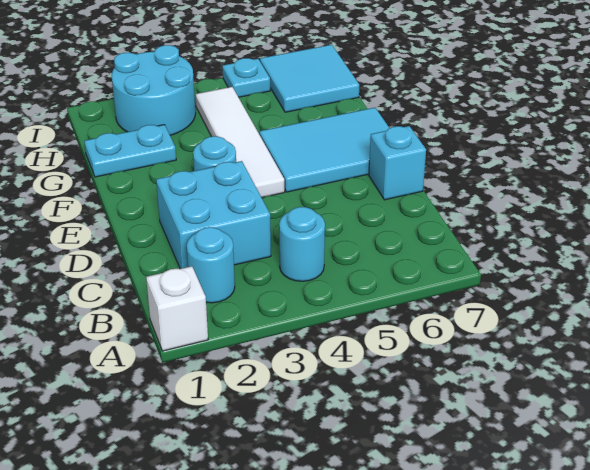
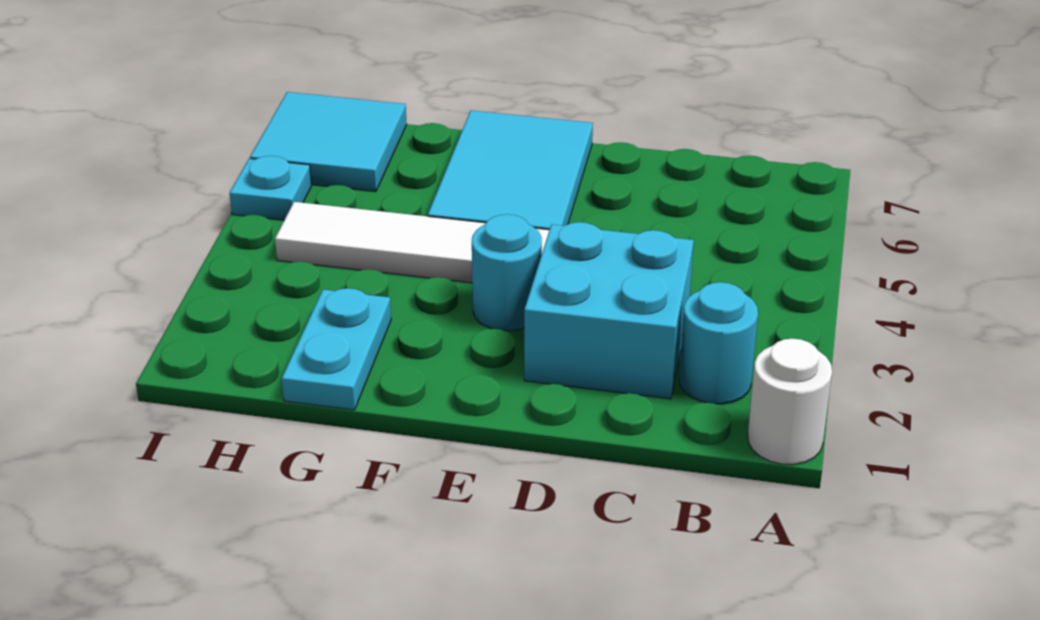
white brick A1 level 1 -> white round brick A1 level 1
cyan round brick B4 level 1 -> none
cyan brick D7 level 1 -> none
cyan round brick H2:I3 level 1 -> none

